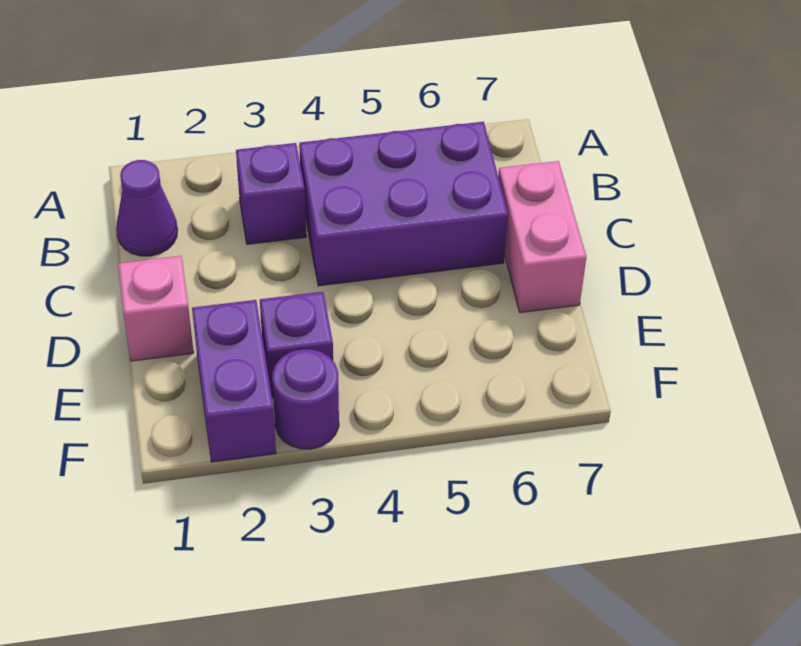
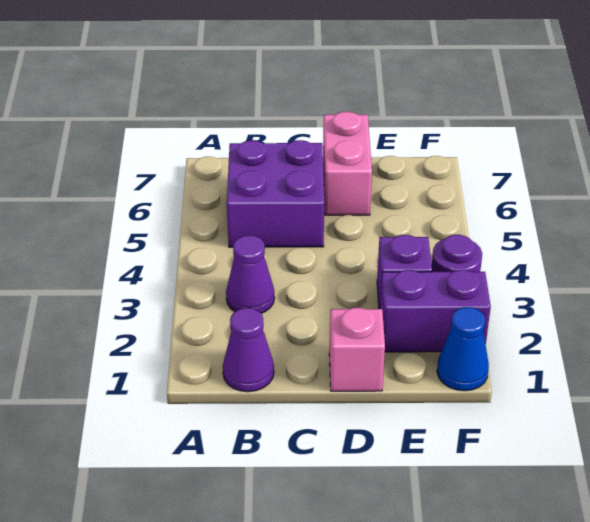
purple brick B3 level 1 -> purple cone B3 level 1
purple brick B4:C6 level 1 -> purple brick B5:C6 level 1
pink brick C7:D7 level 1 -> pink brick D6:D7 level 1
none -> blue cone F1 level 1

